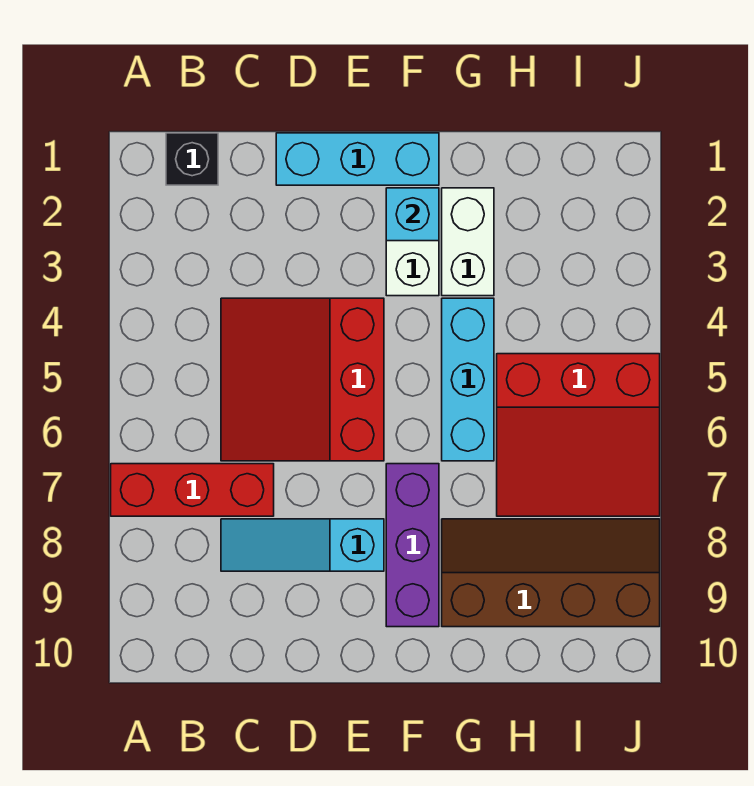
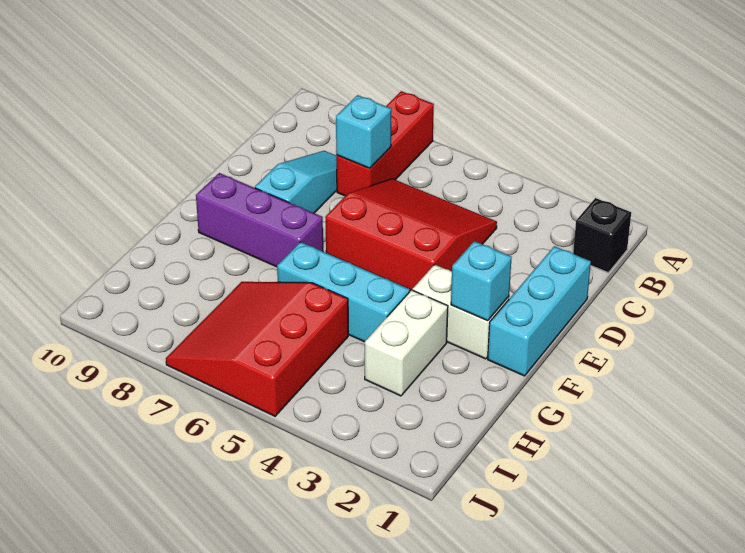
none -> cyan brick C7 level 2
white brick G2:G3 level 1 -> white brick G3:H3 level 1
brown slope G8:J9 level 1 top 9 -> none

